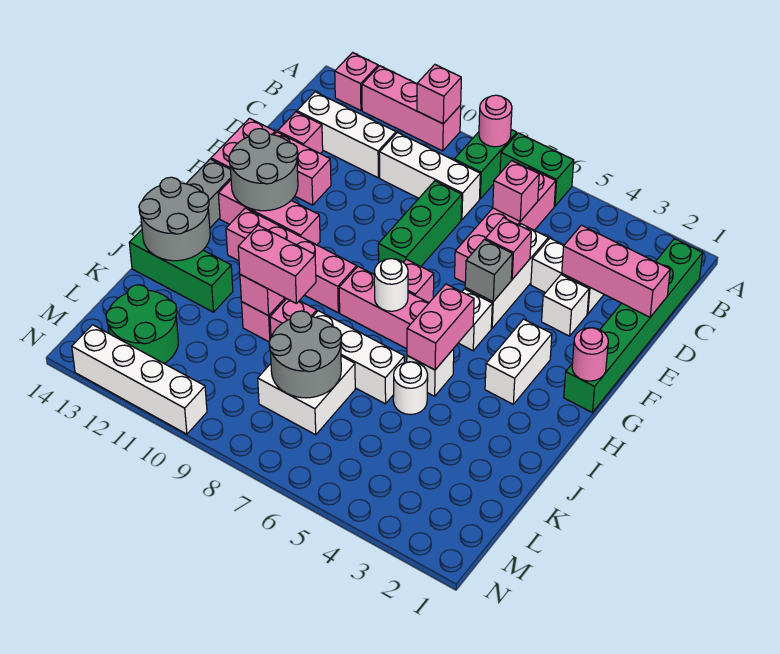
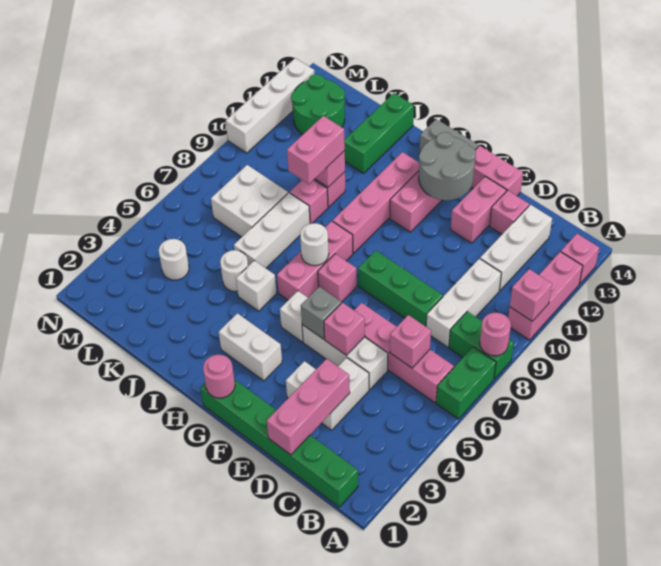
pink brick H5:I5 level 2 -> none
grey round brick I13:J14 level 2 -> none
grey round brick K7:L8 level 2 -> none
none -> white round brick L4 level 1

